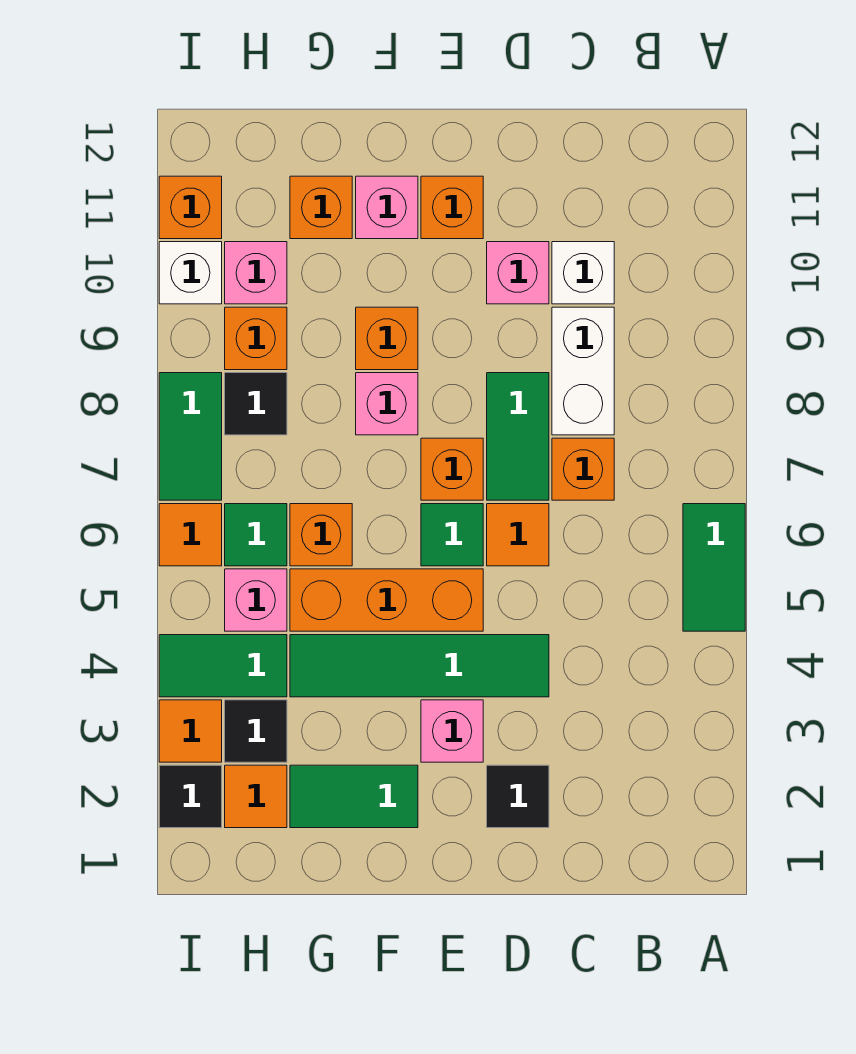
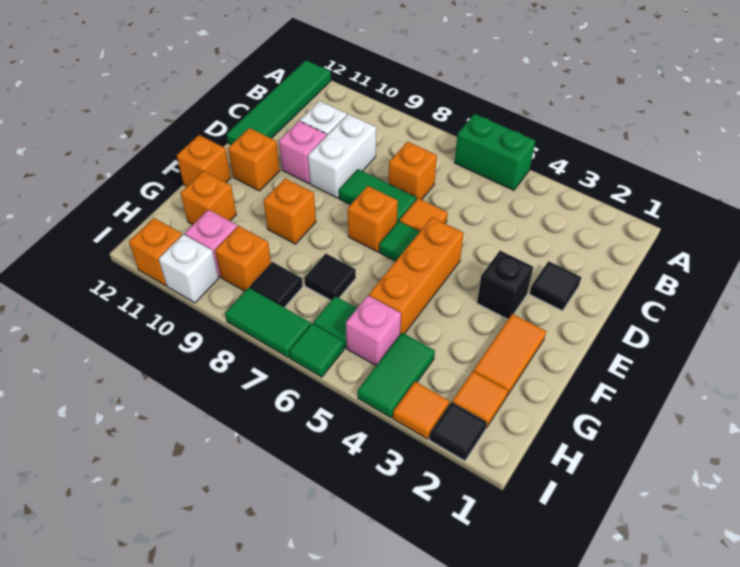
green tile A5:A6 level 1 -> green brick A5:A6 level 1
white brick C8:C9 level 1 -> white brick C9:D9 level 1
green tile D4:G4 level 1 -> green tile A12:D12 level 1
pink brick E3 level 1 -> black brick E3 level 1
green tile F2:G2 level 1 -> orange tile F2:G2 level 1
pink brick F8 level 1 -> none
pink brick F11 level 1 -> none
orange brick G6 level 1 -> orange brick F12 level 1
black tile H3 level 1 -> black tile G7 level 1
orange tile I6 level 1 -> green tile I6 level 1

